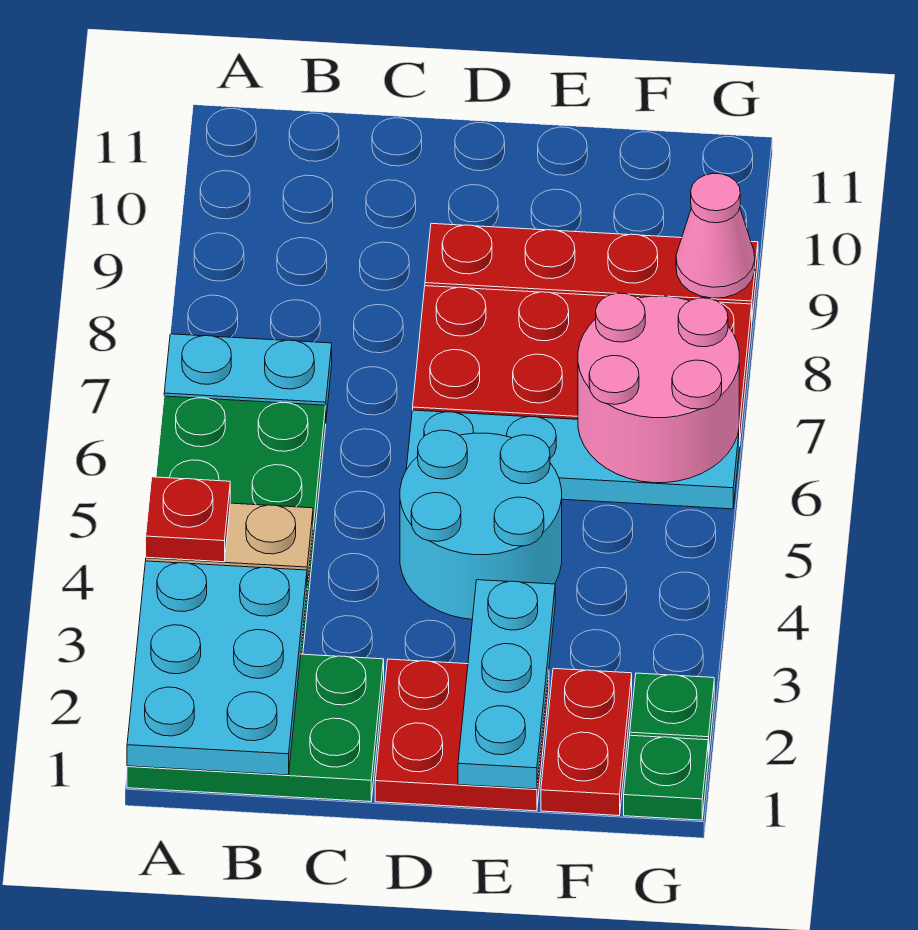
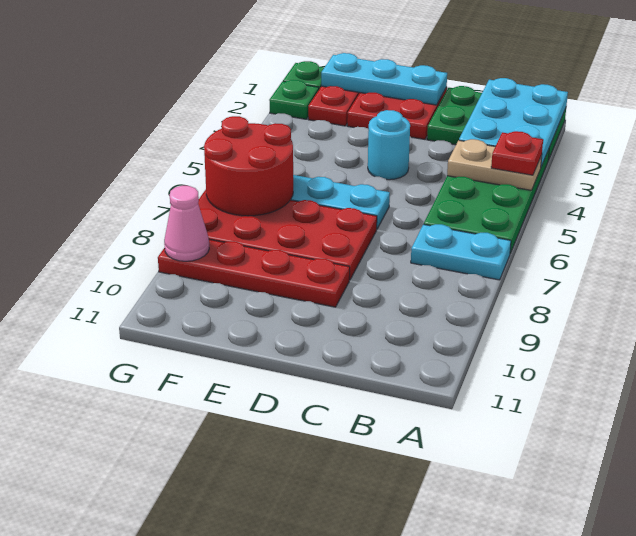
cyan round brick D4:E5 level 1 -> cyan round brick D4 level 1
cyan plate E1:E3 level 2 -> cyan plate D1:F1 level 2
pink round brick F6:G7 level 2 -> red round brick F6:G7 level 2

